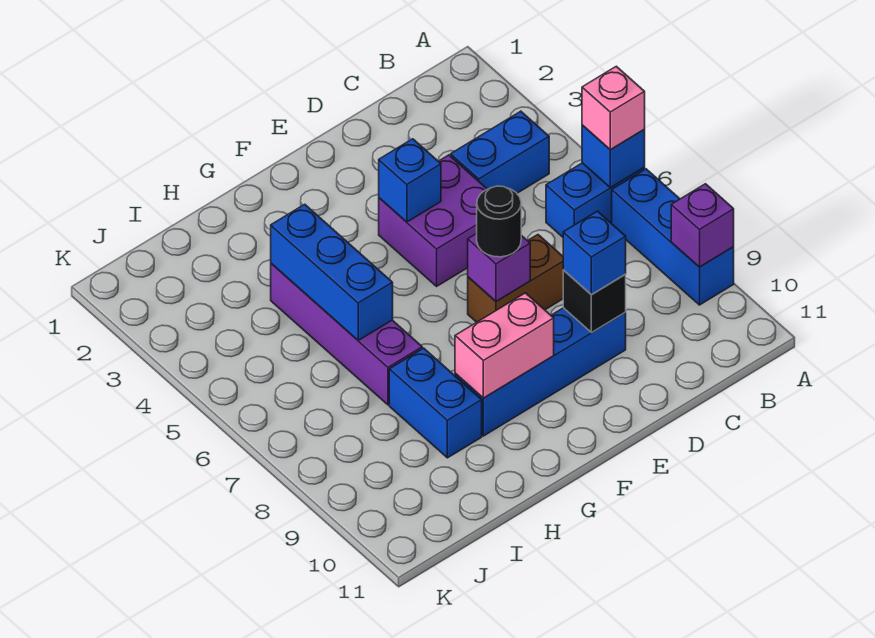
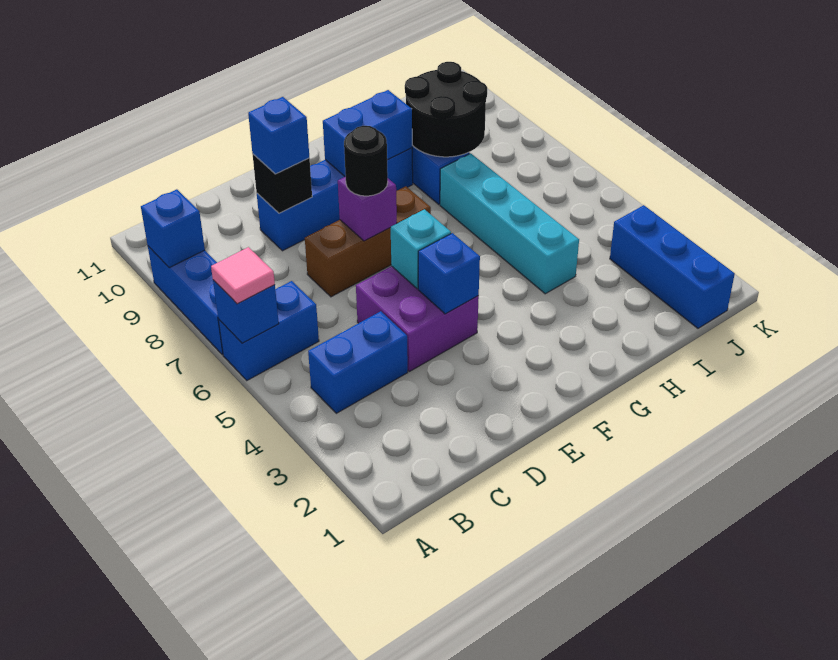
pink brick A6 level 3 -> pink tile A6 level 3
purple brick A9 level 2 -> blue brick A9 level 2
brown brick D7:E7 level 1 -> brown brick D7:F7 level 1
none -> cyan brick E5 level 2
pink brick F9:G9 level 2 -> blue brick F9:G9 level 2
purple brick H4:H7 level 1 -> cyan brick H4:H7 level 1
blue brick H4:H6 level 2 -> blue brick J1:J3 level 1
none -> black round brick H8:I9 level 2

